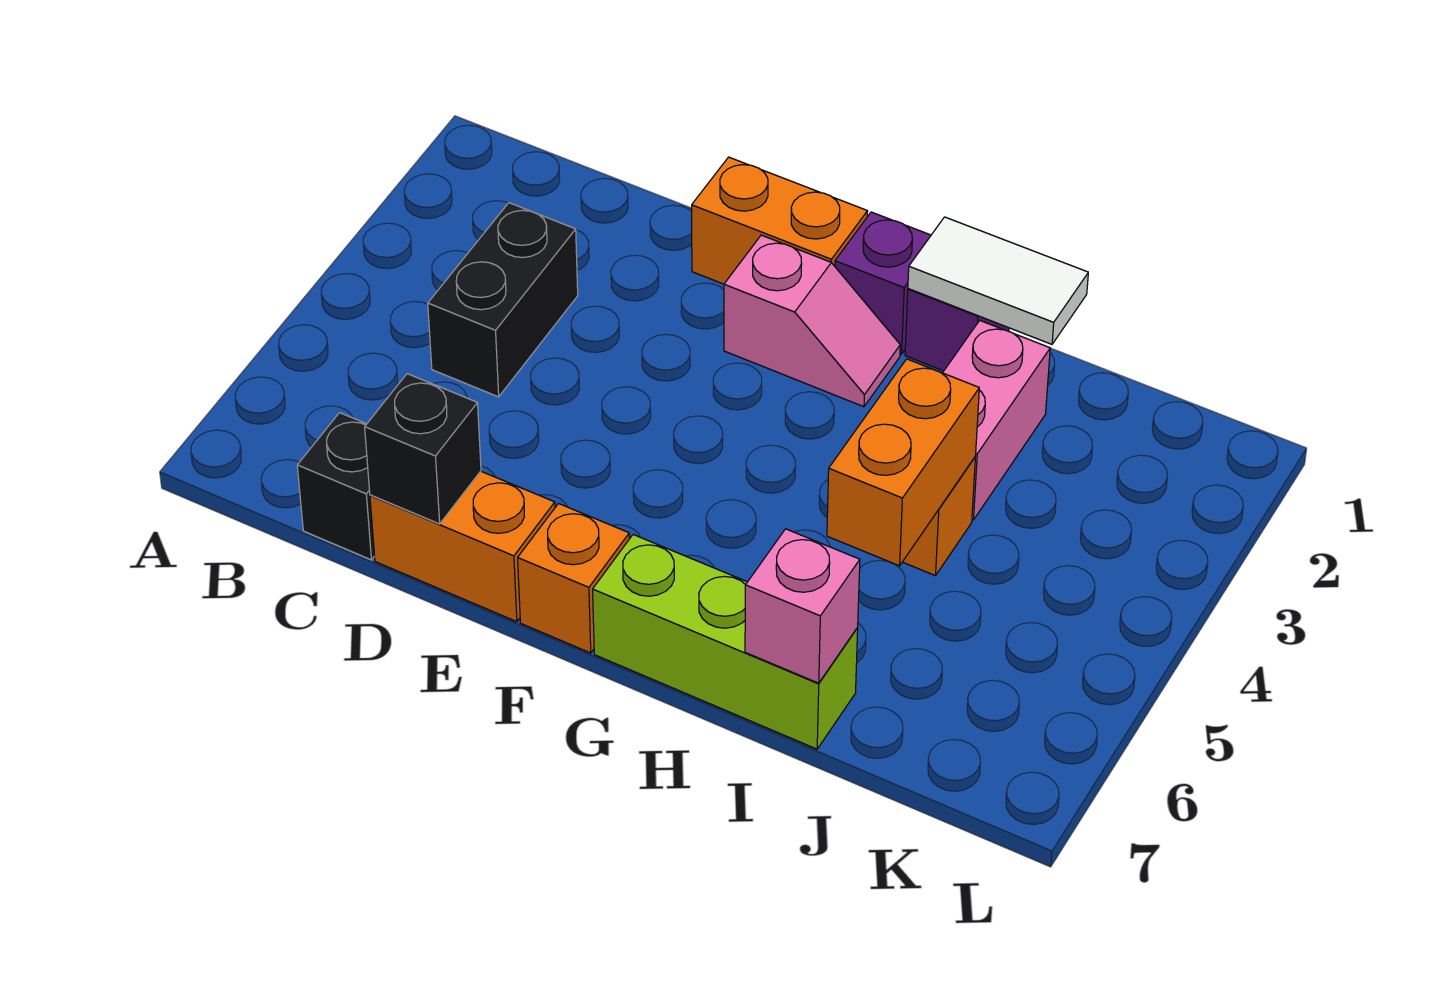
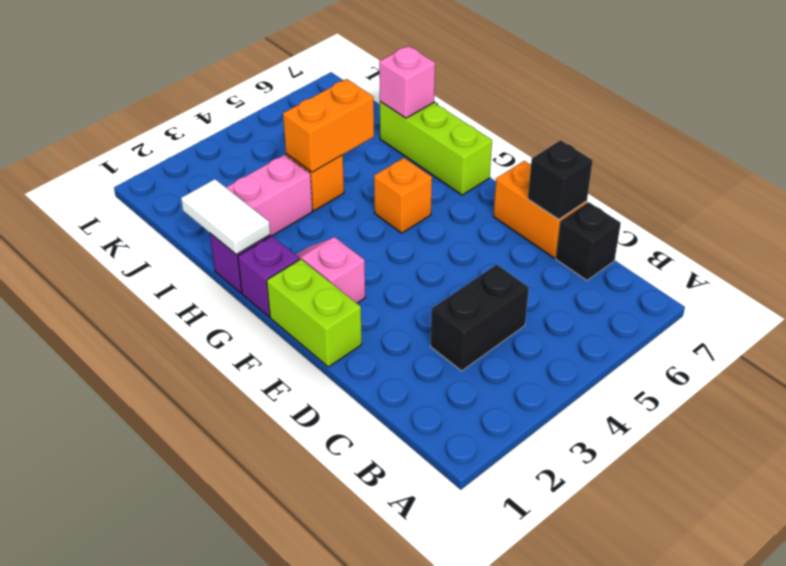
orange brick E1:F1 level 1 -> lime brick E1:F1 level 1
orange brick F7 level 1 -> orange brick G5 level 1

